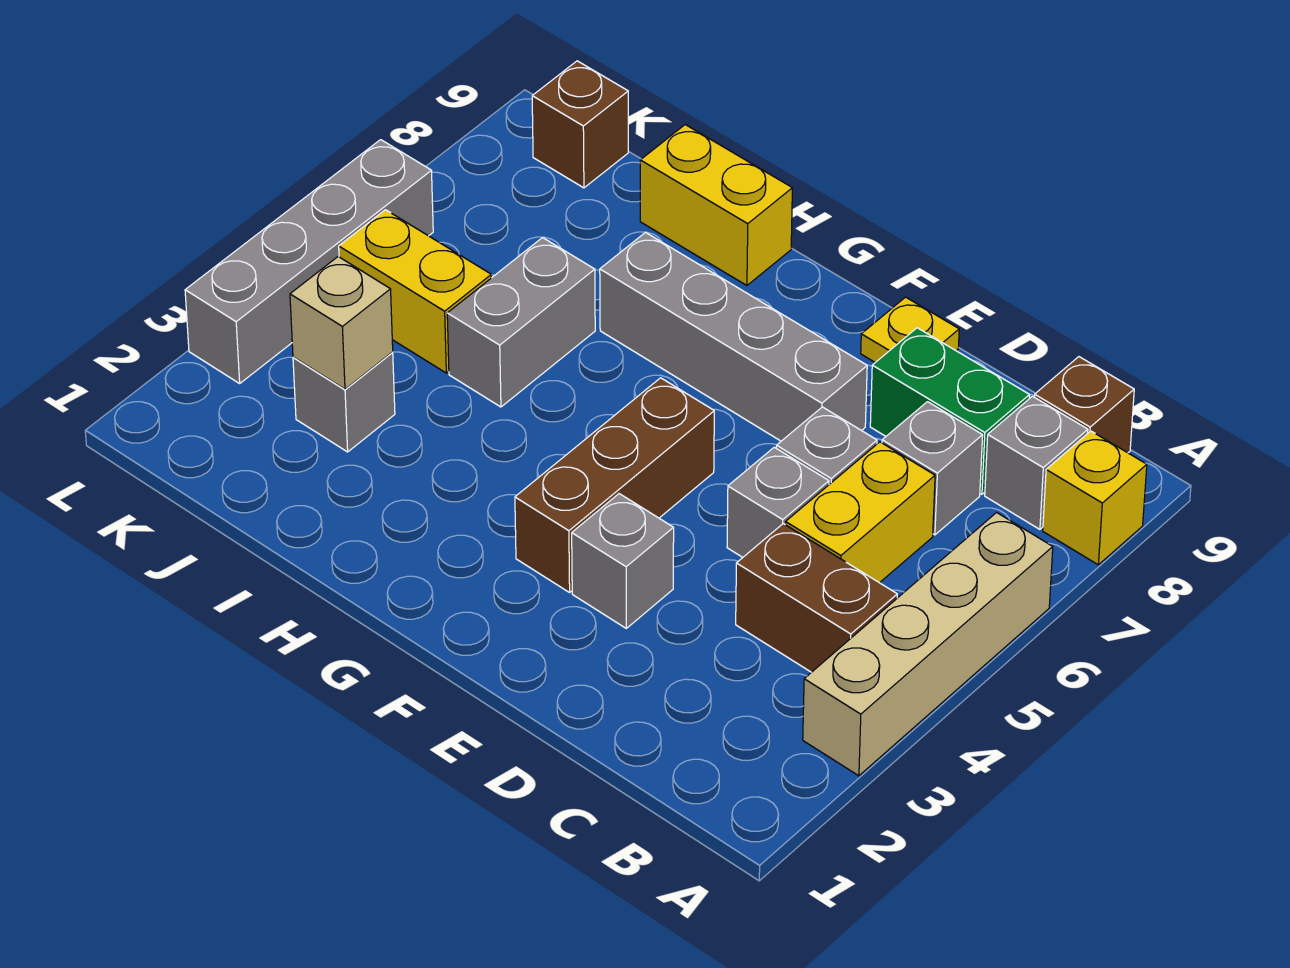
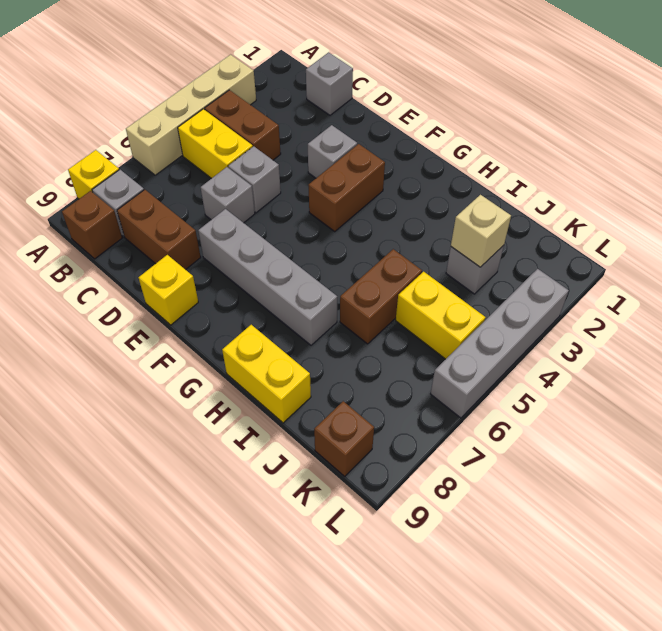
yellow brick C5:C6 level 1 -> yellow brick B5:C5 level 1
grey brick C7 level 1 -> grey brick C1 level 1
green brick C8:D8 level 1 -> brown brick C8:D8 level 1
yellow plate E9 level 1 -> yellow brick E9 level 1
brown brick F3:F5 level 1 -> brown brick F3:F4 level 1
grey brick I5:I6 level 1 -> brown brick I5:I6 level 1

